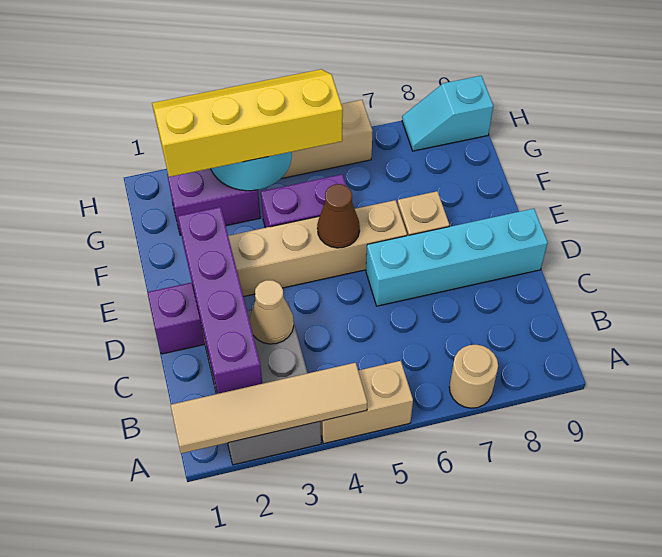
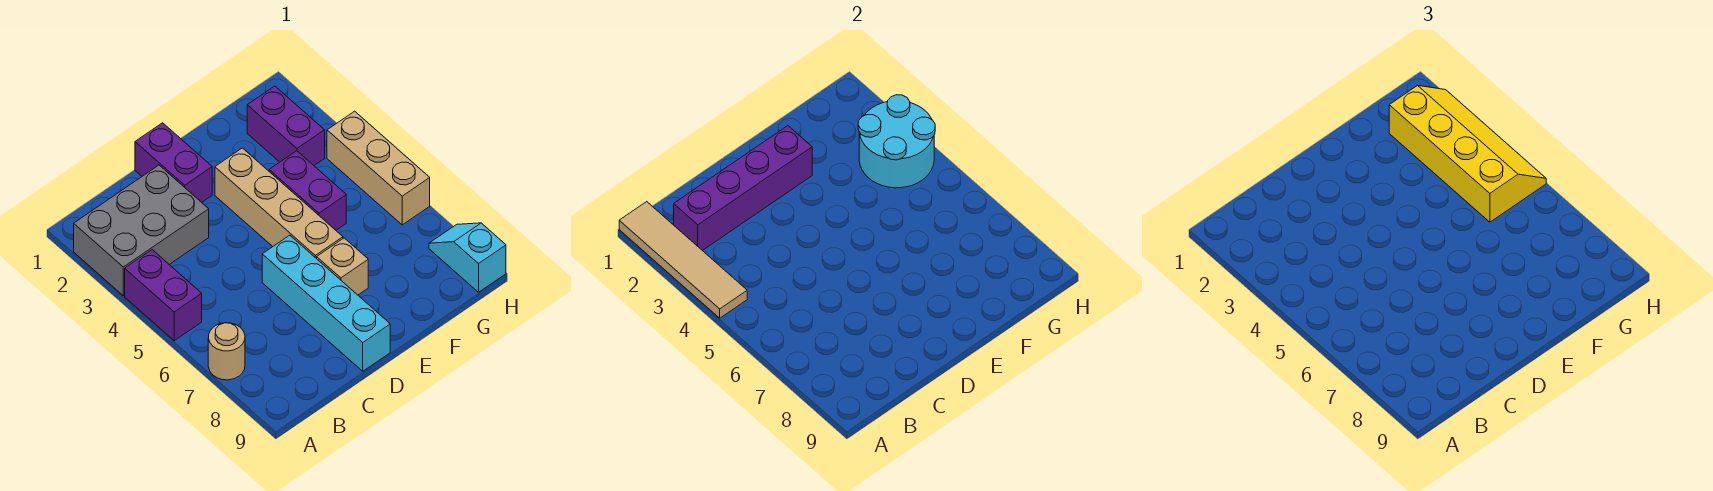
tan brick A4:A5 level 1 -> purple brick A4:A5 level 1
tan cone C3 level 2 -> none
brown cone E5 level 2 -> none

